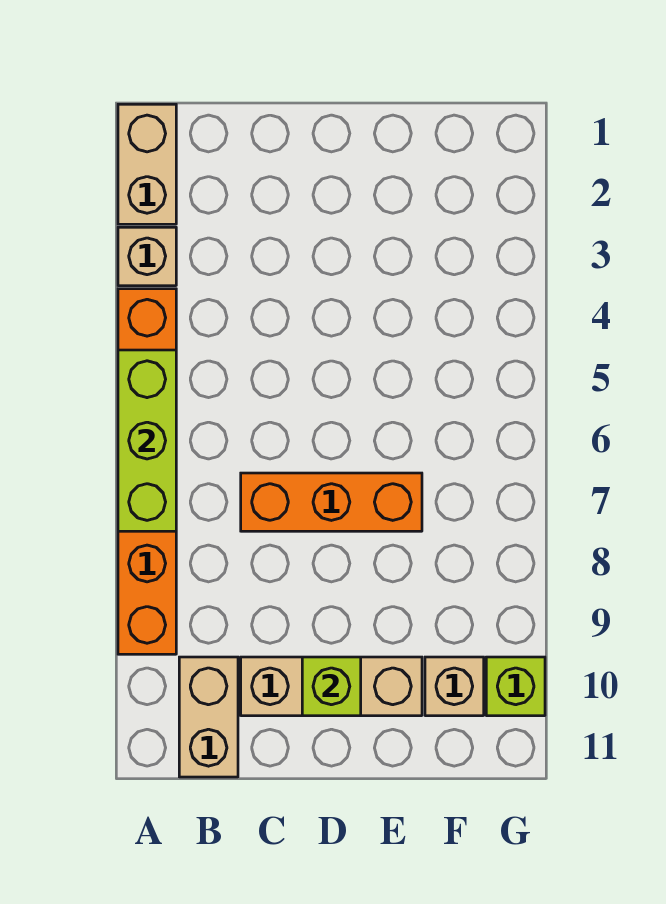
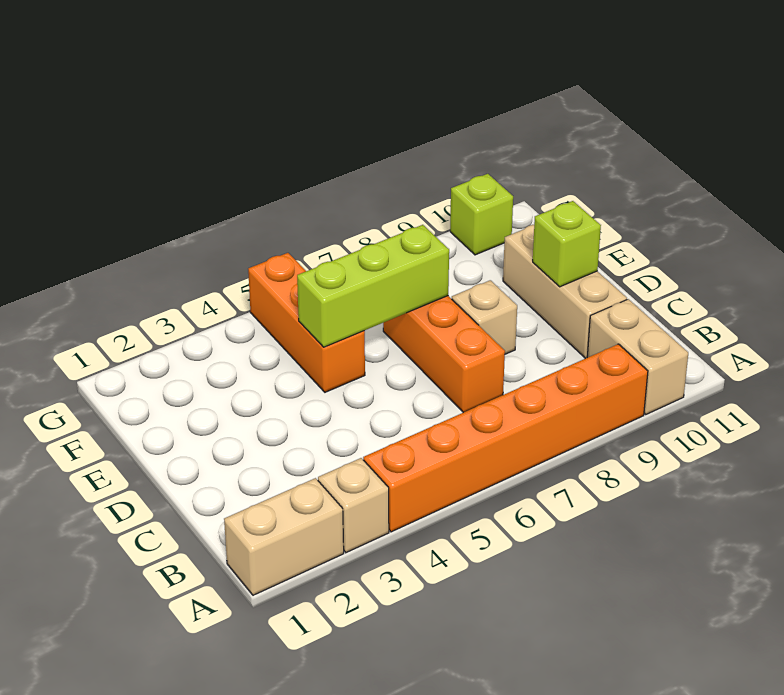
lime brick A5:A7 level 2 -> lime brick E5:E7 level 2
tan brick B10:B11 level 1 -> tan brick A10:B10 level 1
none -> orange brick E5:G5 level 1
tan brick F10 level 1 -> tan brick D8 level 1

